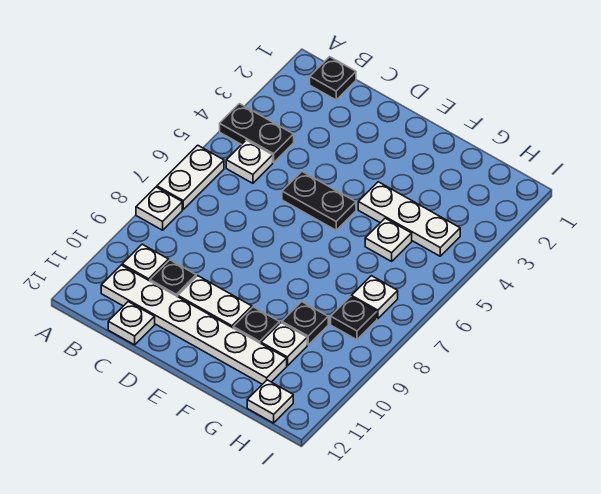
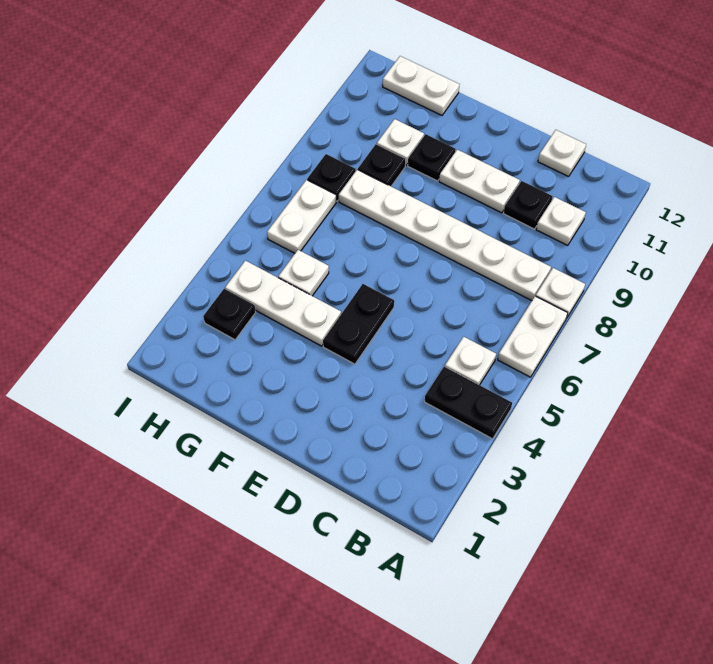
black plate B1 level 1 -> black plate H3 level 1
white plate B11:G11 level 1 -> white plate B8:G8 level 1
black plate D5:E5 level 1 -> black plate E4:E5 level 1
white plate H7 level 1 -> white plate H6:H7 level 1
white plate H12 level 1 -> white plate G12:H12 level 1

